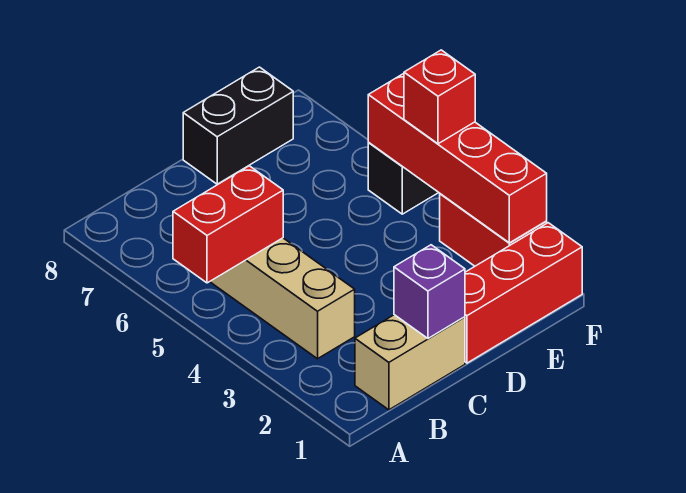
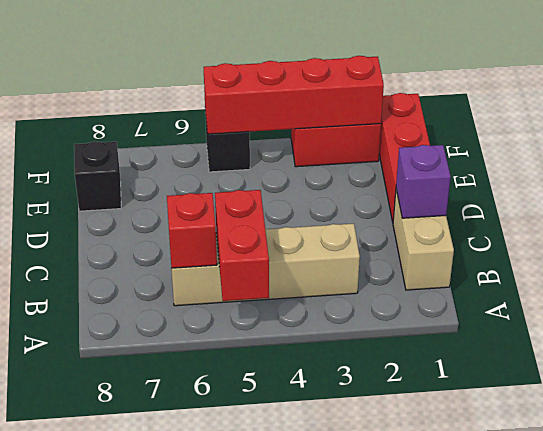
black brick D8:E8 level 1 -> black brick E8 level 1
red brick F4 level 3 -> red brick B6 level 2

